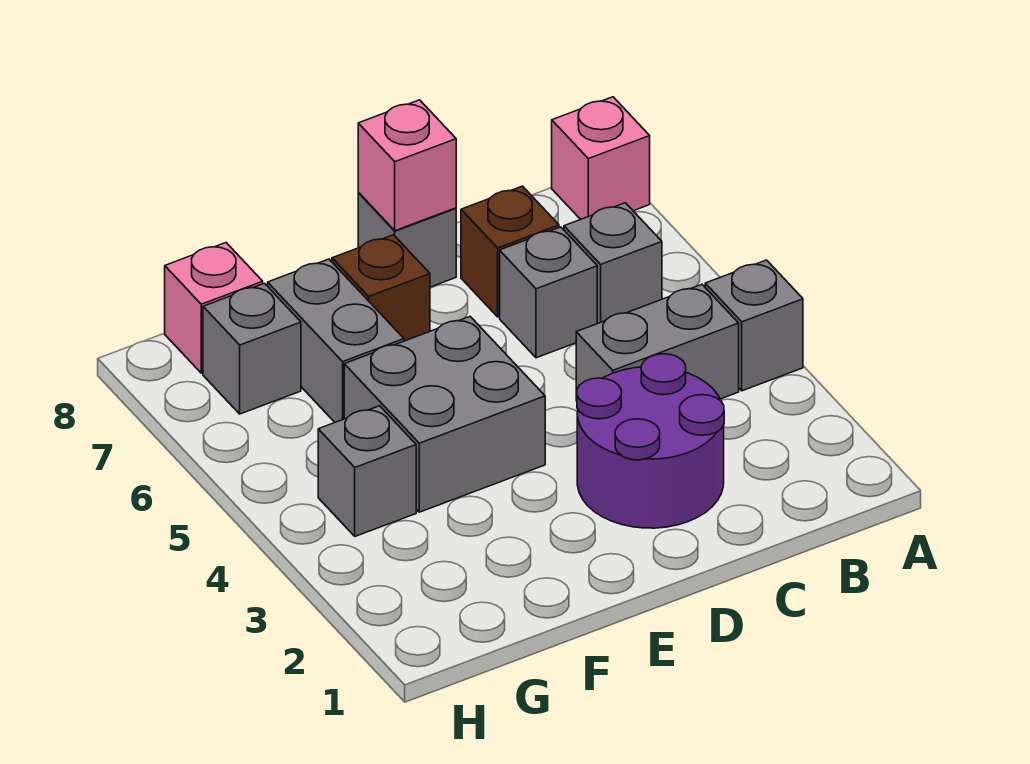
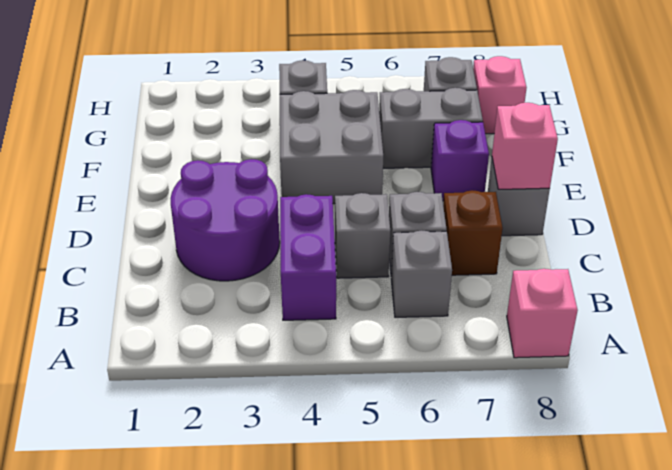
grey brick A4 level 1 -> grey brick C5 level 1
grey brick B4:C4 level 1 -> purple brick B4:C4 level 1
brown brick E7 level 1 -> purple brick E7 level 1

